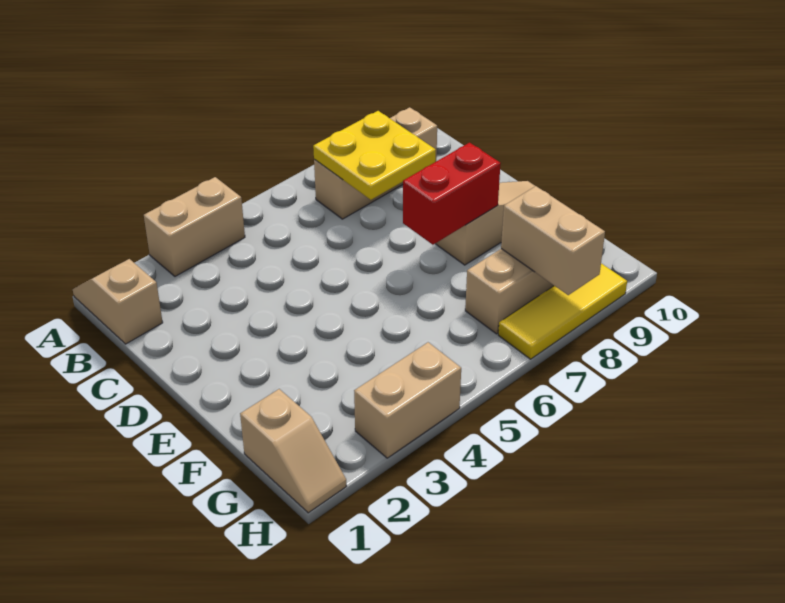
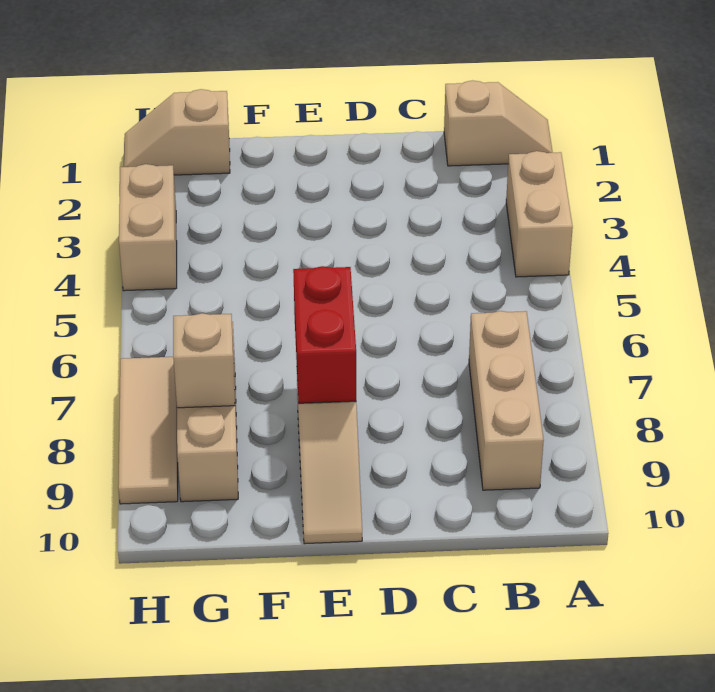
yellow plate B7:C8 level 2 -> none
tan brick G8:H8 level 2 -> tan brick G8 level 2
yellow tile H7:H9 level 1 -> tan tile H7:H9 level 1

